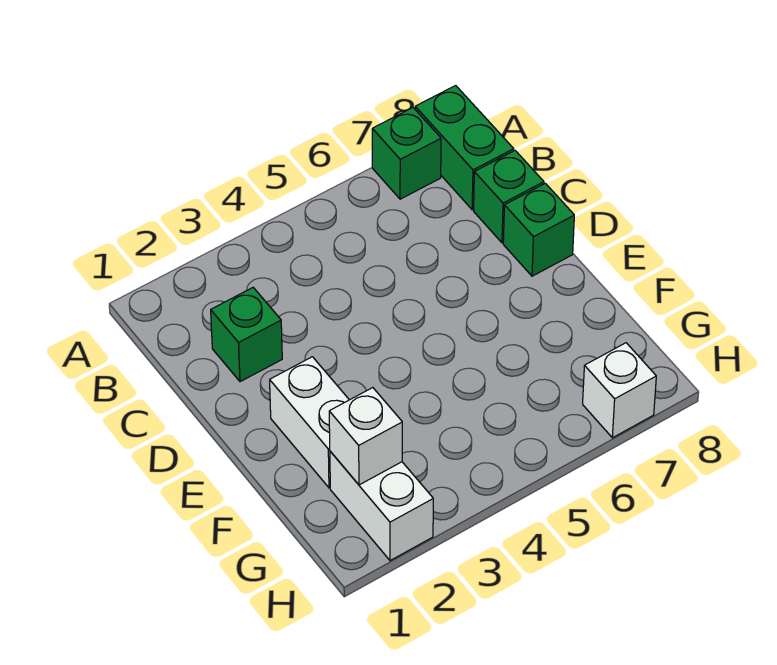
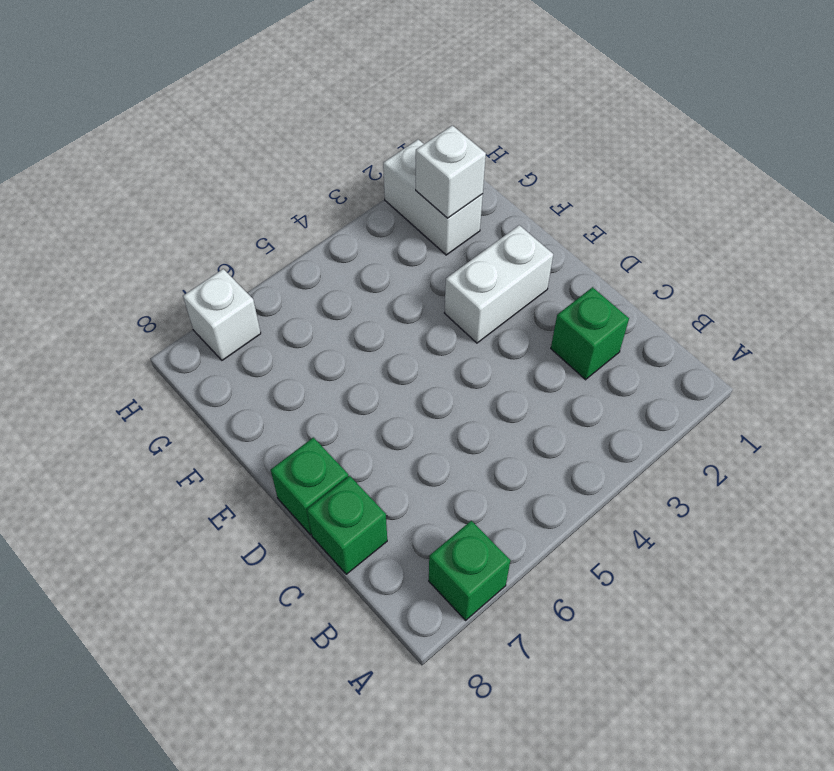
green brick A8:B8 level 1 -> none
white brick E2:F2 level 1 -> white brick E2:E3 level 1

